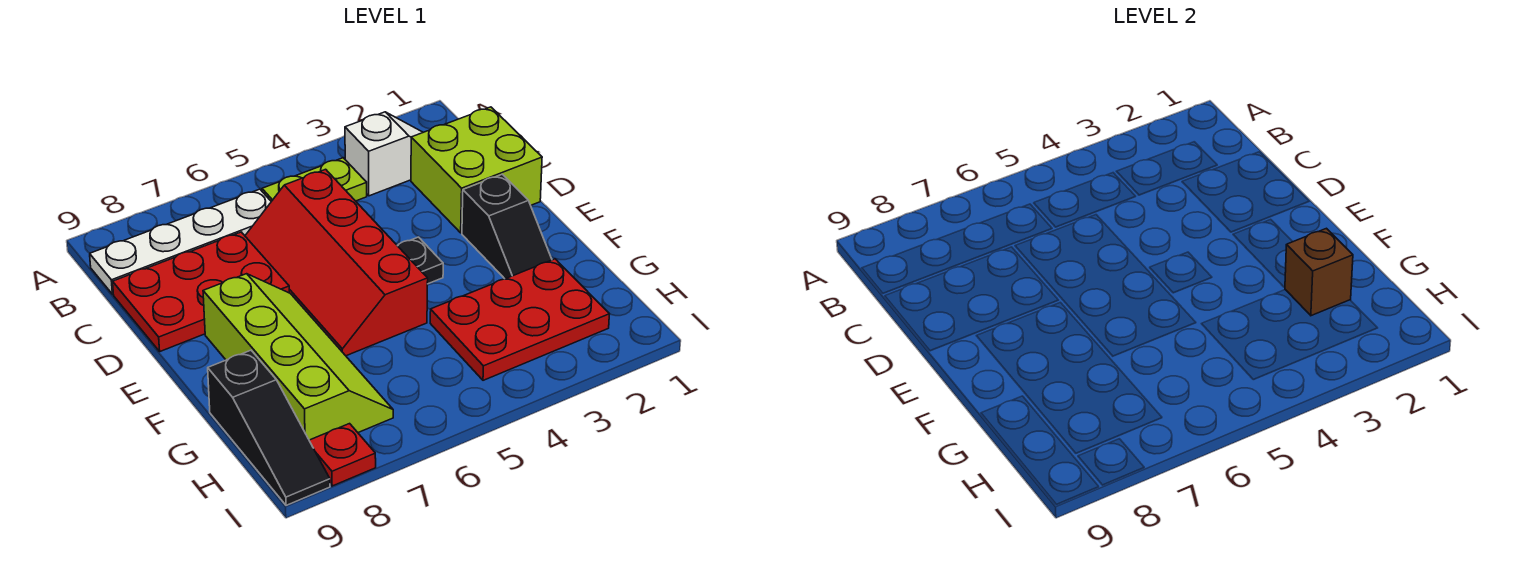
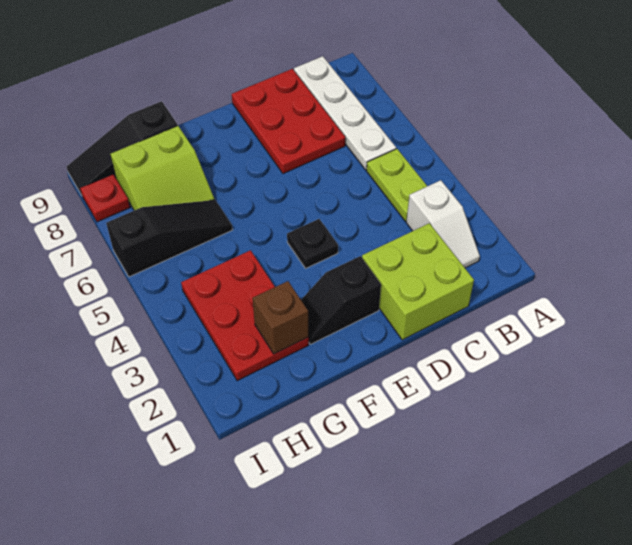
red slope C5:F6 level 1 top 5 -> none
lime slope E7:H8 level 1 top 8 -> lime slope G7:H8 level 1 top 8
none -> black slope G6:I6 level 1 top I

